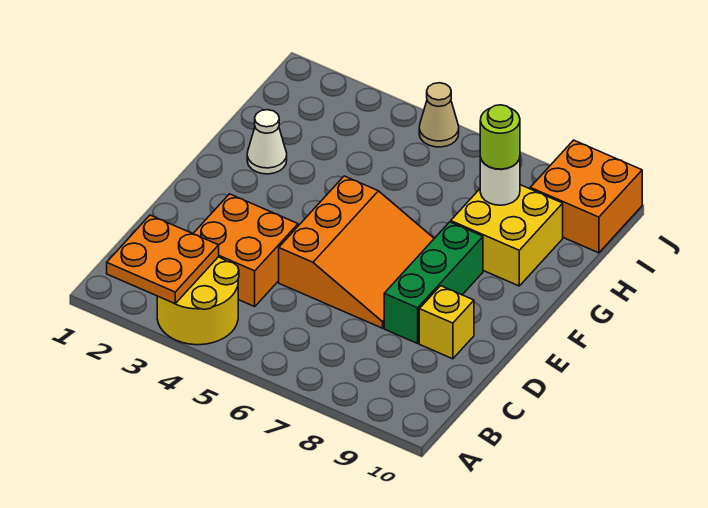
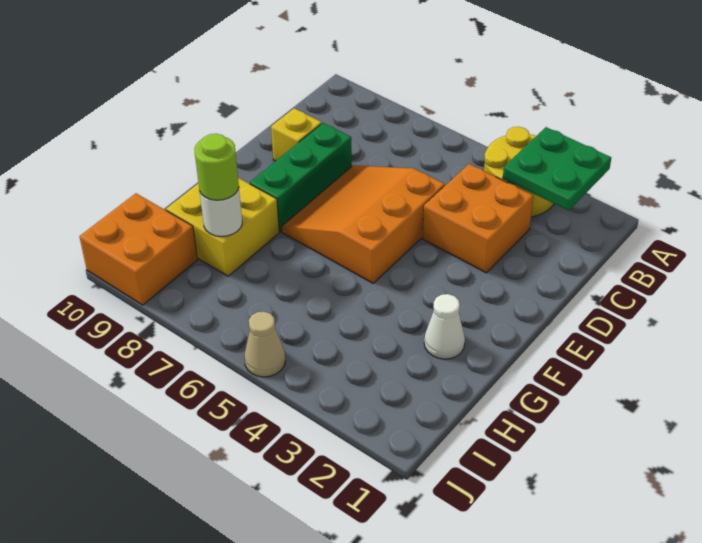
orange plate A2:B3 level 2 -> green plate A2:B3 level 2

